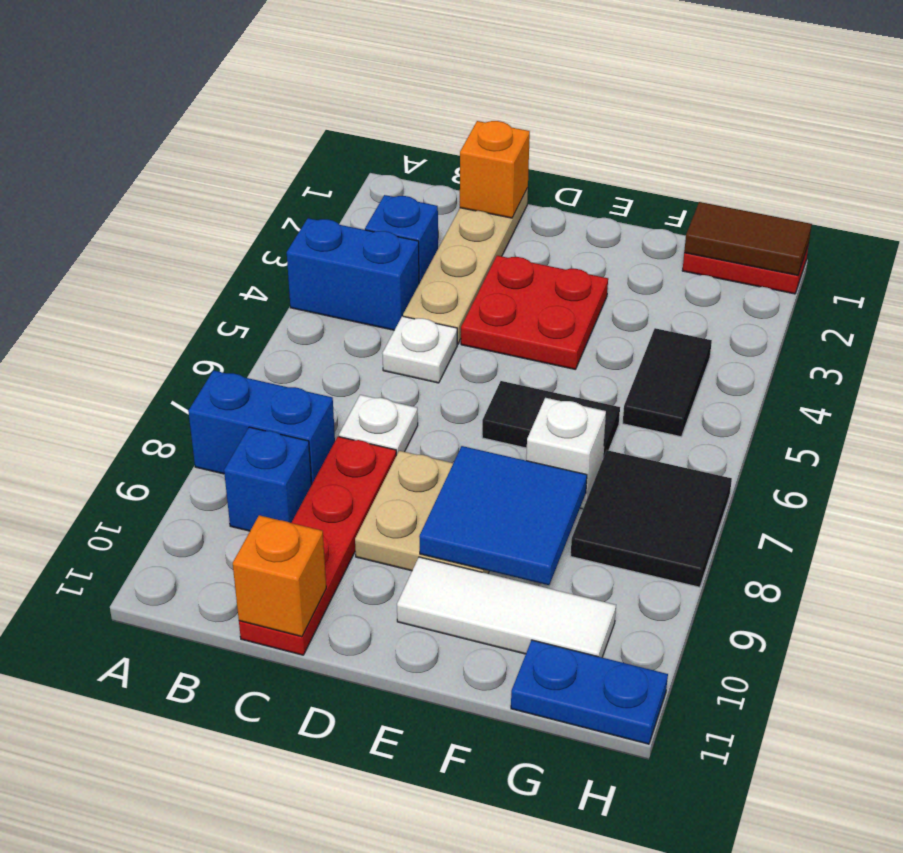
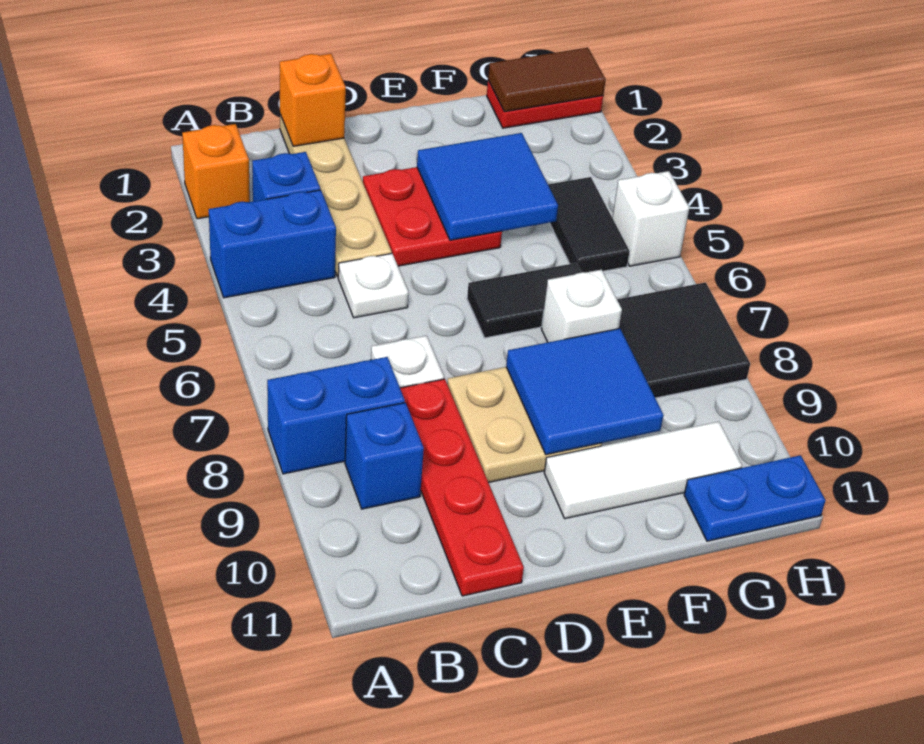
orange brick C11 level 2 -> orange brick A2 level 1
none -> blue tile E3:F4 level 2
none -> white brick H5 level 1

